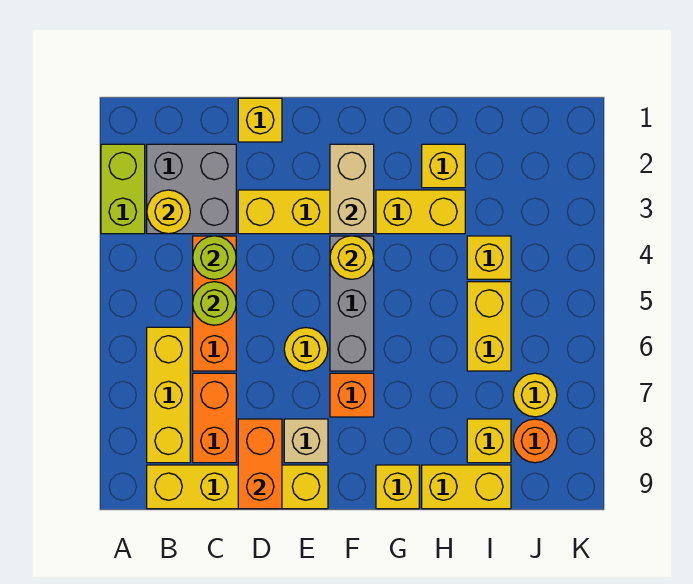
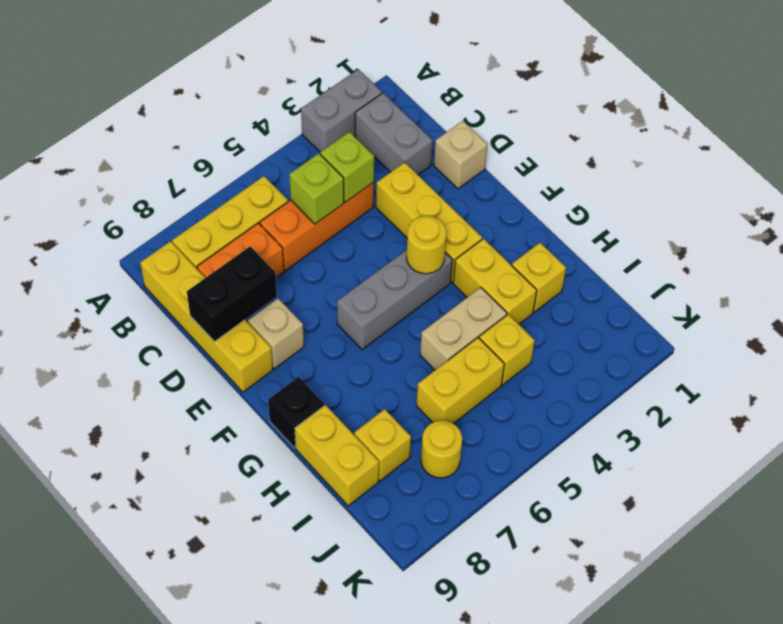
lime brick A2:A3 level 1 -> grey brick A2:A3 level 1
grey brick B2:C3 level 1 -> grey brick B2:C2 level 1
yellow round brick B3 level 2 -> none
lime round brick C4 level 2 -> lime brick C4 level 2
lime round brick C5 level 2 -> lime brick C5 level 2
yellow brick D1 level 1 -> tan brick D1 level 1
orange brick D8:D9 level 2 -> black brick D8:D9 level 2
yellow round brick E6 level 1 -> none
tan brick F2:F3 level 2 -> tan brick H4:H5 level 1
orange brick F7 level 1 -> none
yellow brick G9 level 1 -> black brick G9 level 1
orange round brick J8 level 1 -> none

